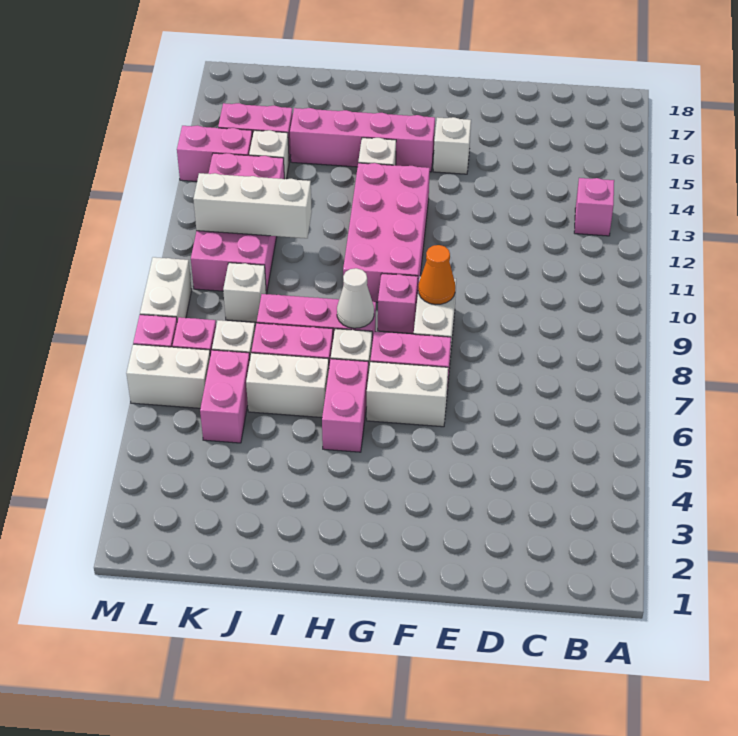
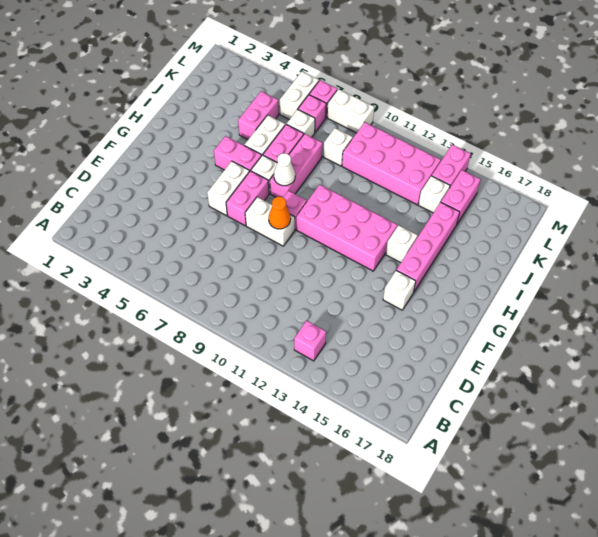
white brick J11:L11 level 2 -> none
pink brick K5:K6 level 1 -> pink brick J5:K5 level 1

